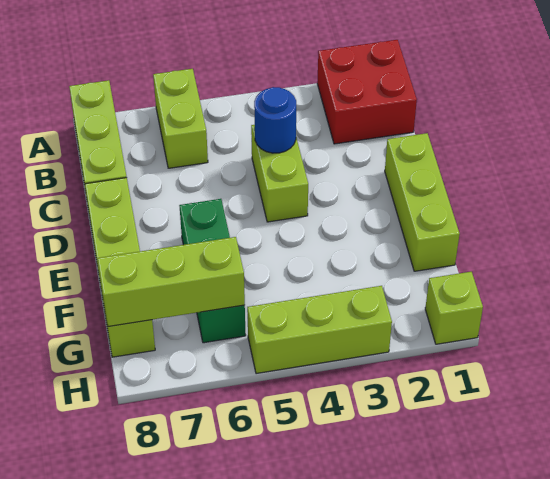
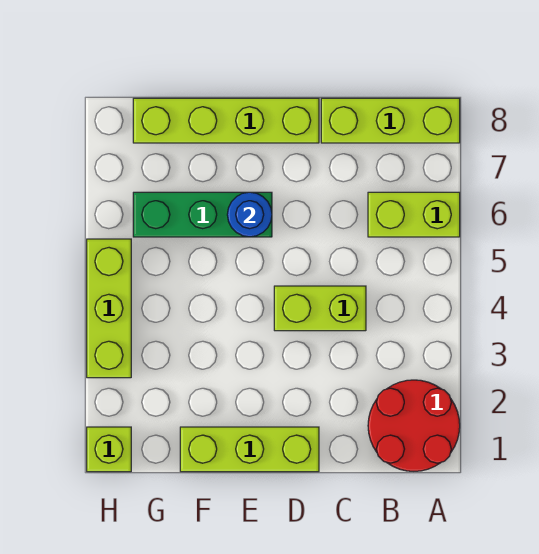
red brick A1:B2 level 1 -> red round brick A1:B2 level 1
blue round brick C4 level 2 -> blue round brick E6 level 2
lime brick G6:G8 level 2 -> none

